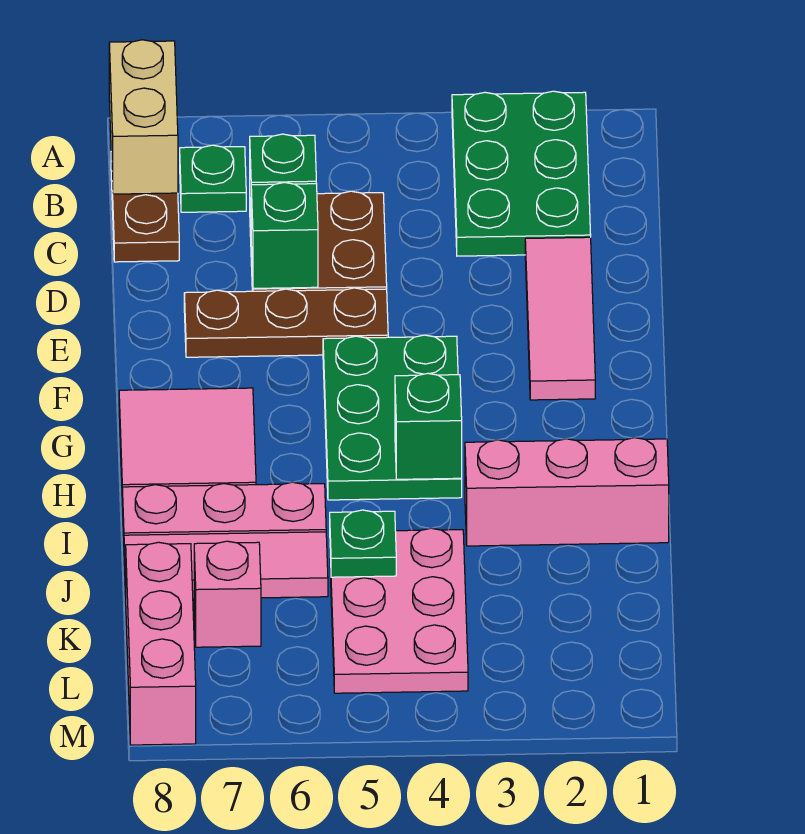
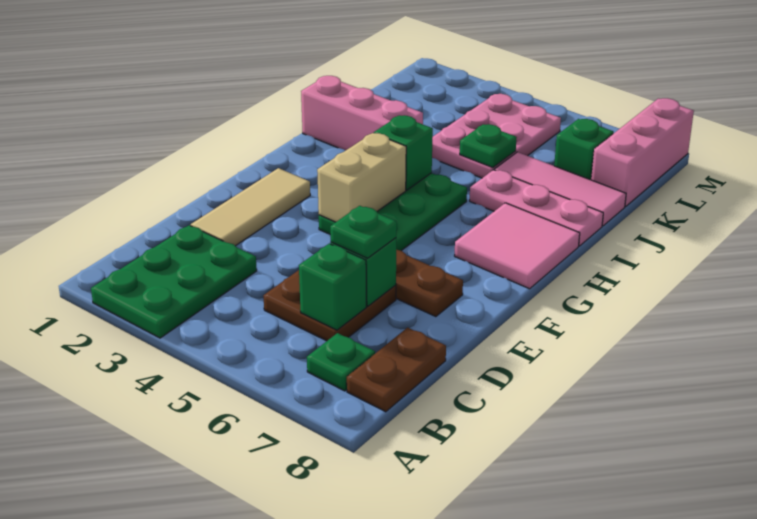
tan brick A8:B8 level 2 -> tan brick F4:G4 level 2
pink tile D2:F2 level 1 -> tan tile D2:F2 level 1
none -> green plate D6 level 3
pink brick K7 level 1 -> green brick K7 level 1

